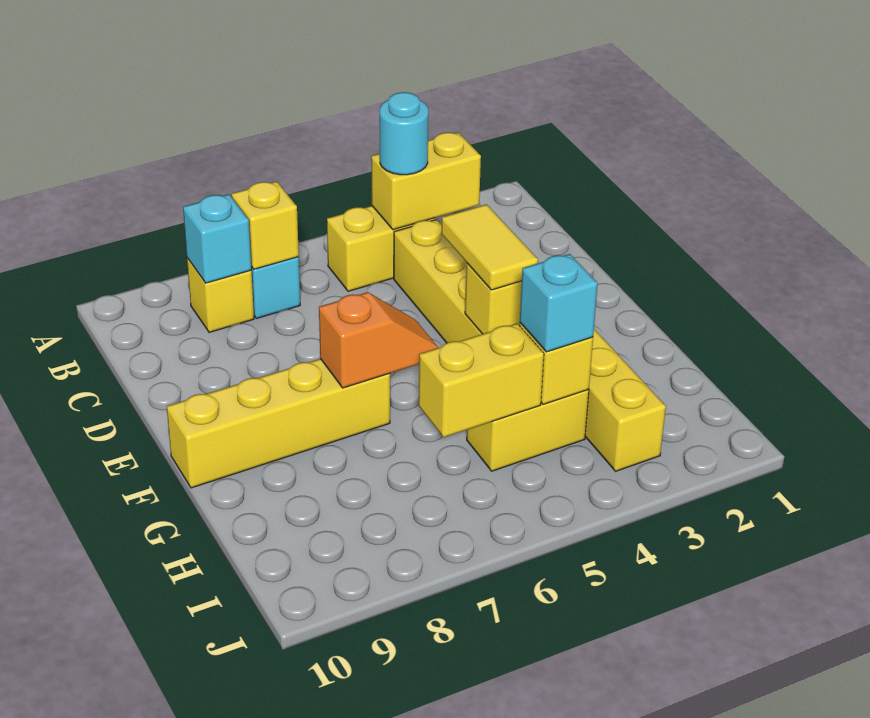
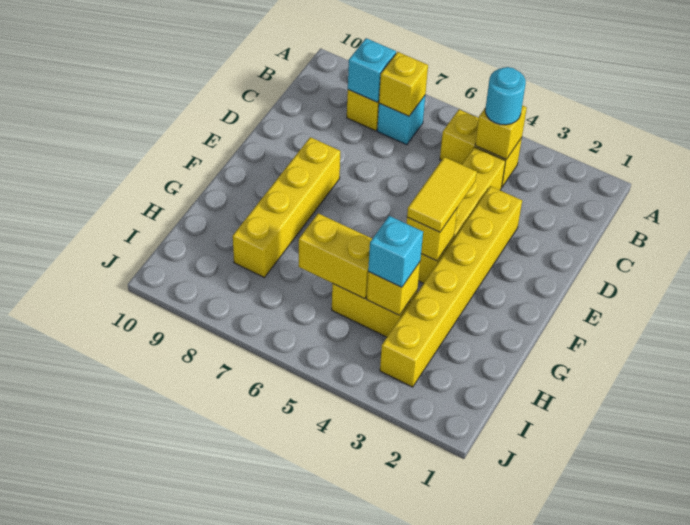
yellow brick B3:B4 level 2 -> yellow brick B4 level 2
orange slope F6:F7 level 2 top 7 -> none
yellow brick F7:F10 level 1 -> yellow brick E8:H8 level 1

